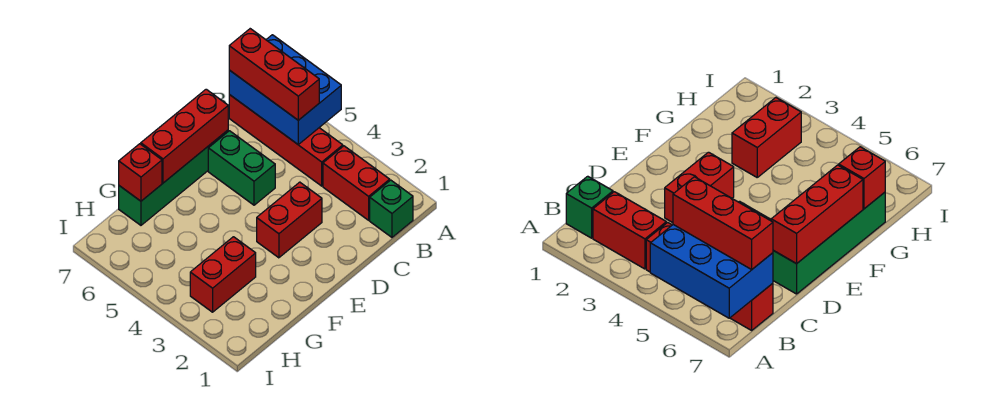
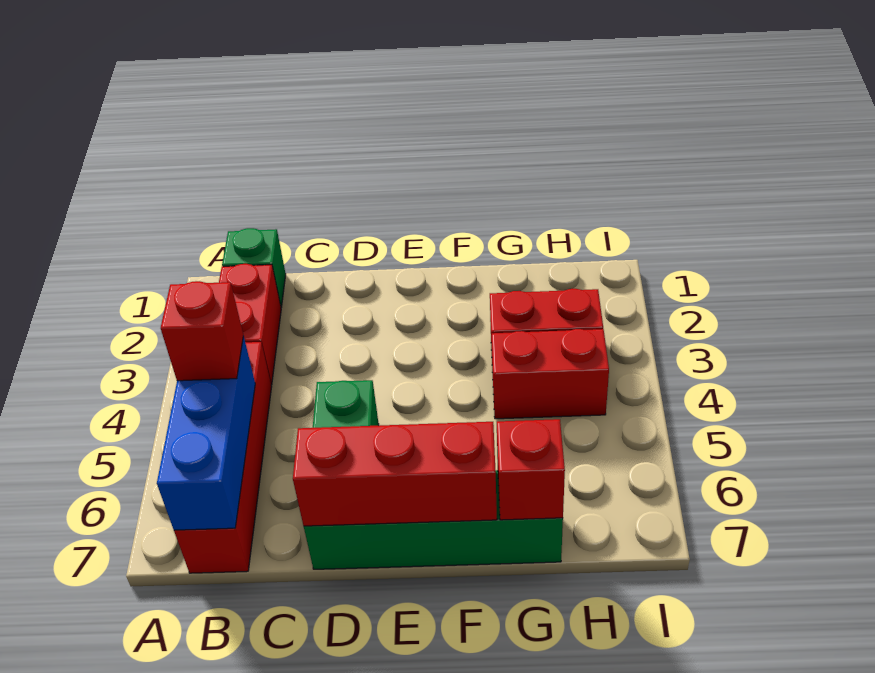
blue brick A5:B7 level 2 -> blue brick B5:B7 level 2
red brick B5:B7 level 3 -> red brick B5 level 3
red brick D3:E3 level 1 -> red brick G4:H4 level 1

